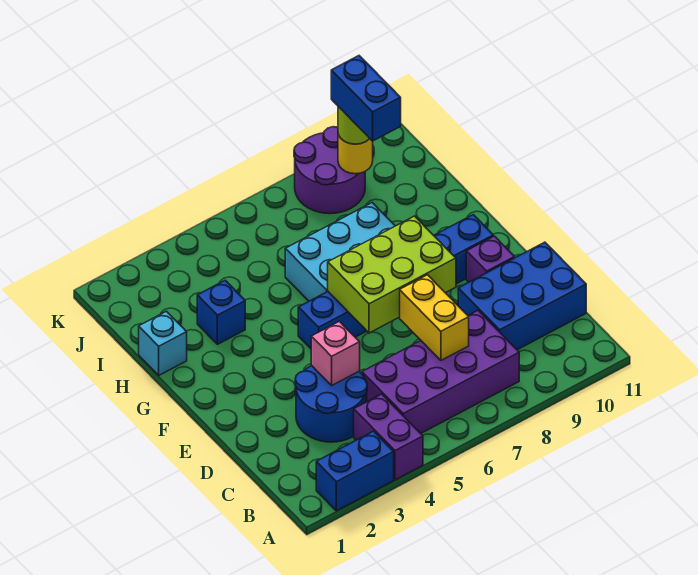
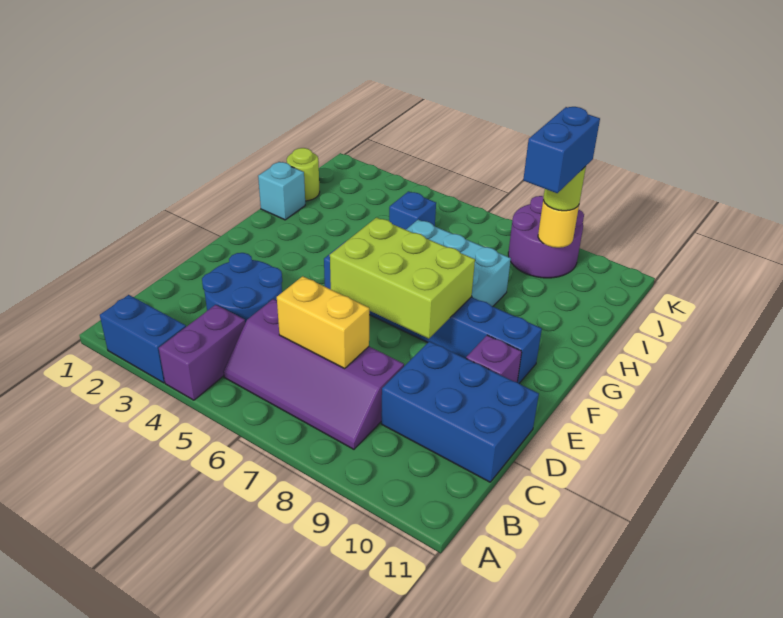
purple brick B5:C8 level 1 -> purple slope B5:C8 level 1 top C
yellow brick C7:D7 level 2 -> yellow brick C6:C7 level 2
pink brick D4 level 2 -> none
blue brick H3 level 1 -> blue brick I5 level 1
none -> lime round brick I1 level 1

